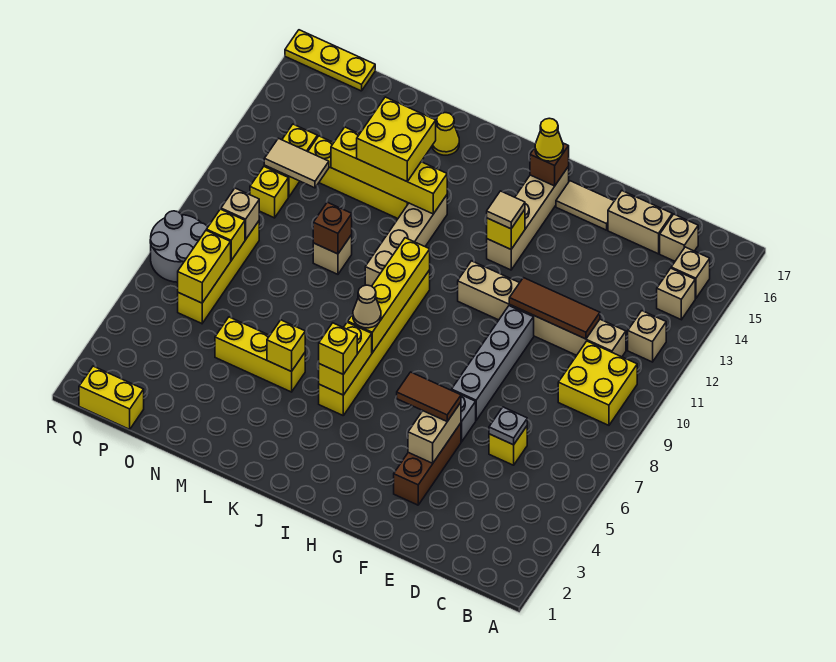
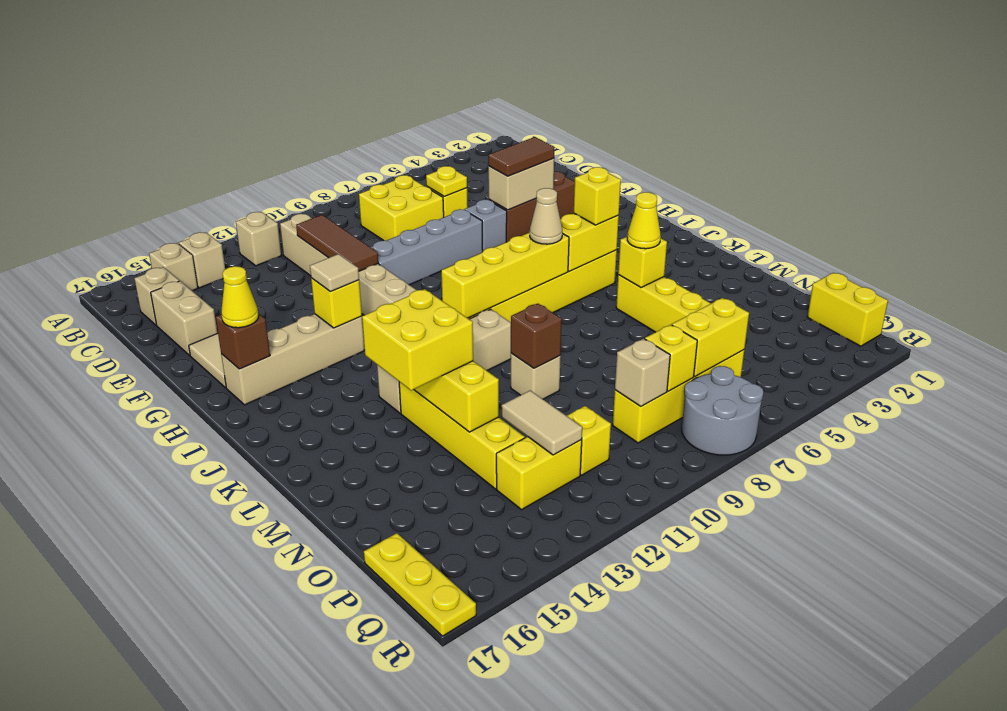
yellow brick B9:C10 level 1 -> yellow brick C7:D8 level 1
grey plate D6 level 2 -> yellow plate D6 level 2
brown tile F5:G5 level 3 -> brown tile F4:F5 level 3
yellow cone L16 level 1 -> yellow cone L5 level 3

